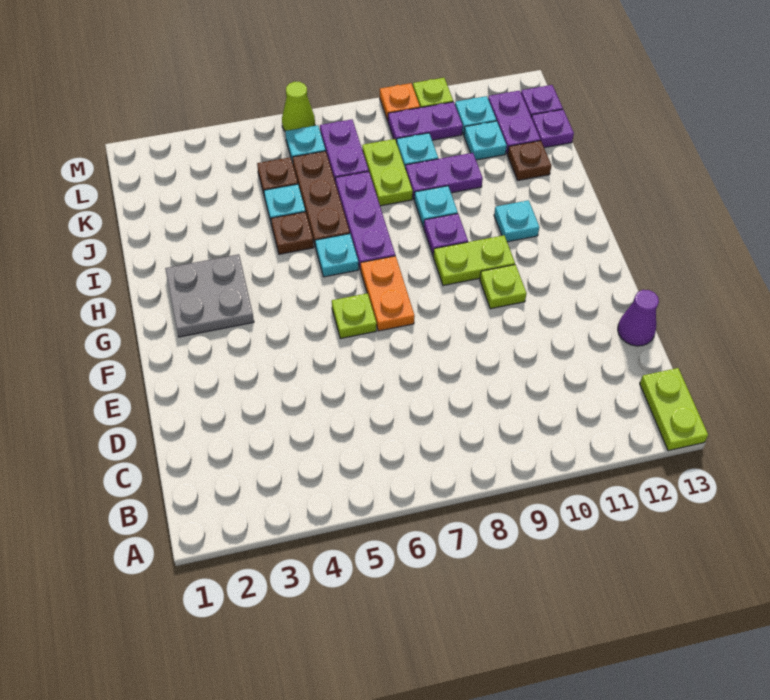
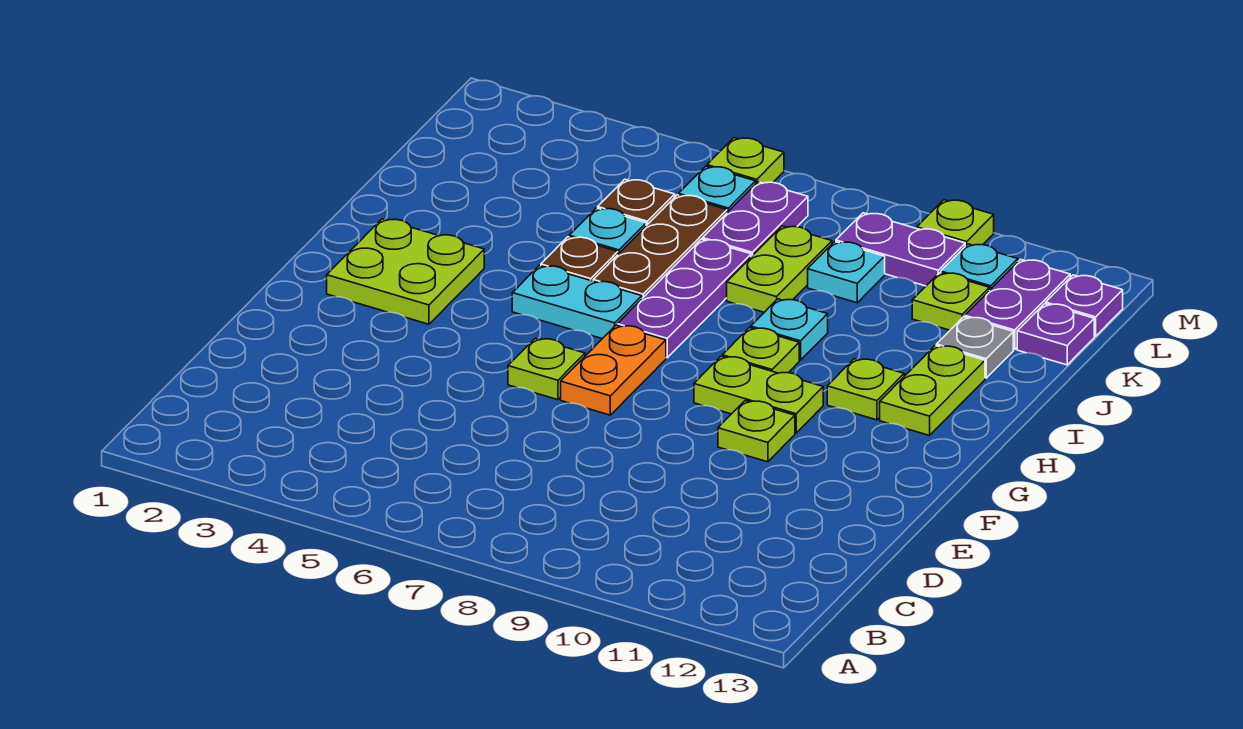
lime plate A13:B13 level 1 -> lime plate H12:I12 level 1
purple cone D13 level 1 -> none
grey plate G2:H3 level 1 -> lime plate G2:H3 level 1
cyan plate H6 level 1 -> cyan plate H5:H6 level 1
purple plate H9 level 1 -> lime plate H9 level 1
cyan plate H11 level 1 -> lime plate H11 level 1
purple plate J9:J10 level 1 -> none
brown plate J12 level 1 -> grey plate J12 level 1
cyan plate K11 level 1 -> lime plate K11 level 1
lime cone M6 level 1 -> lime plate M6 level 1
orange plate M9 level 1 -> none

